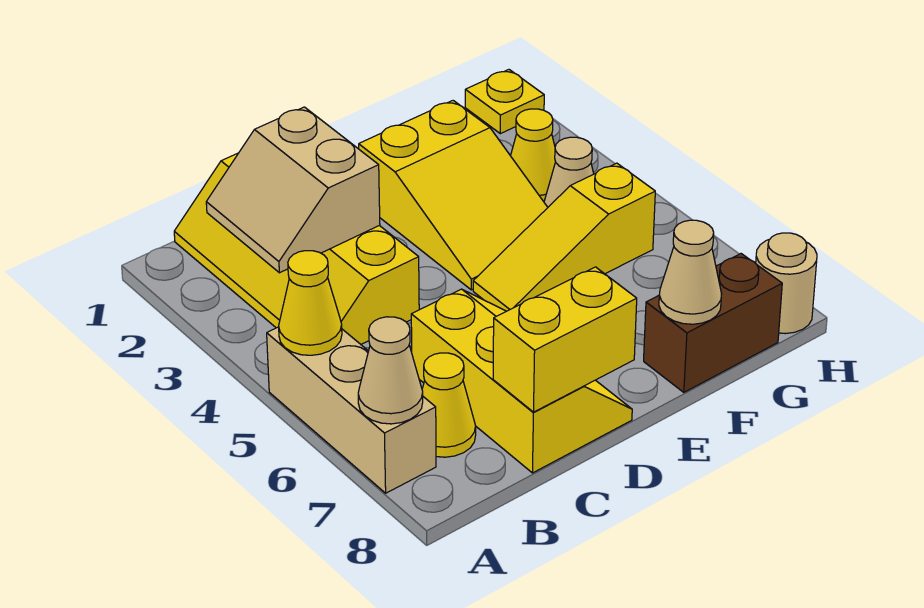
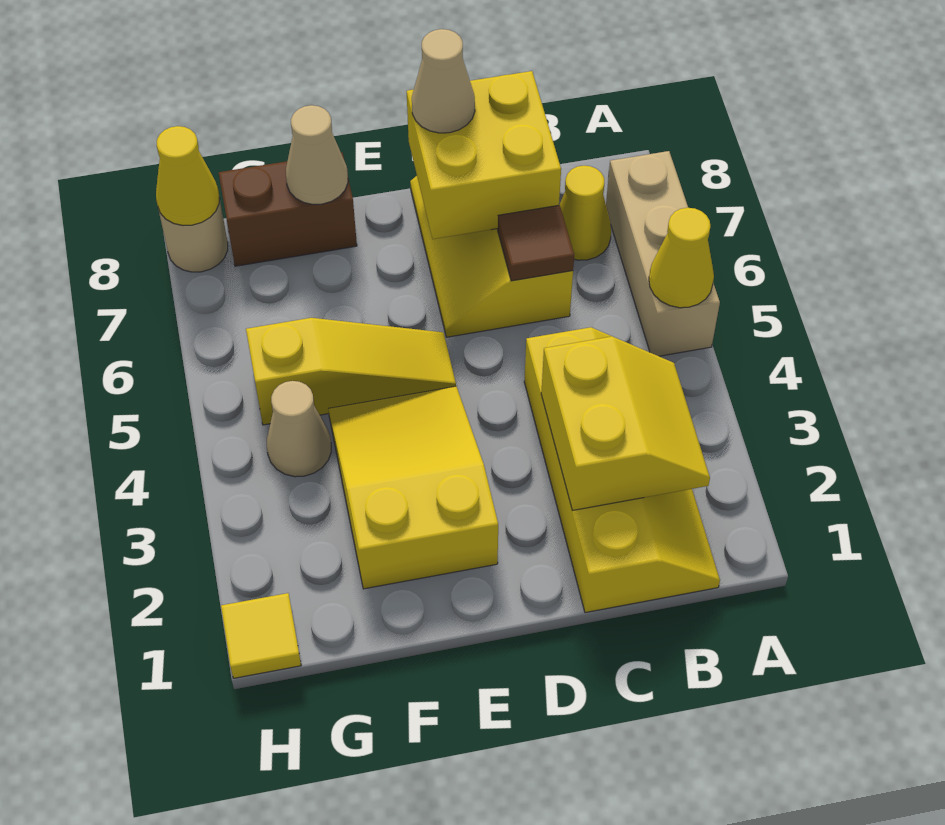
tan cone A7 level 2 -> tan cone D8 level 3
tan slope B2:C3 level 2 top C -> yellow slope B2:C3 level 2 top C
none -> brown tile C6 level 2
yellow brick C8:D8 level 2 -> yellow brick C7:D8 level 2
yellow cone G3 level 1 -> yellow cone H8 level 2
yellow plate H1 level 1 -> yellow tile H1 level 1

